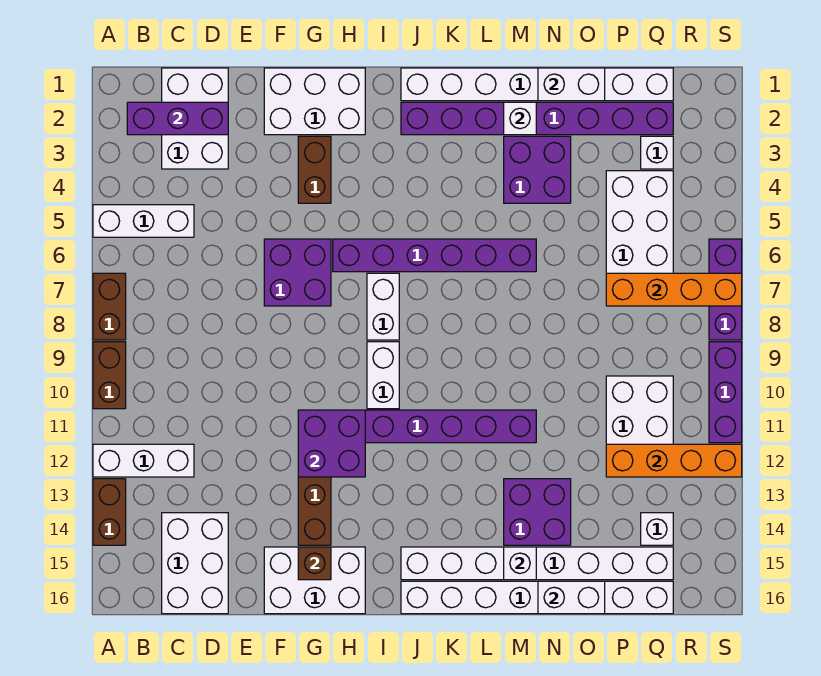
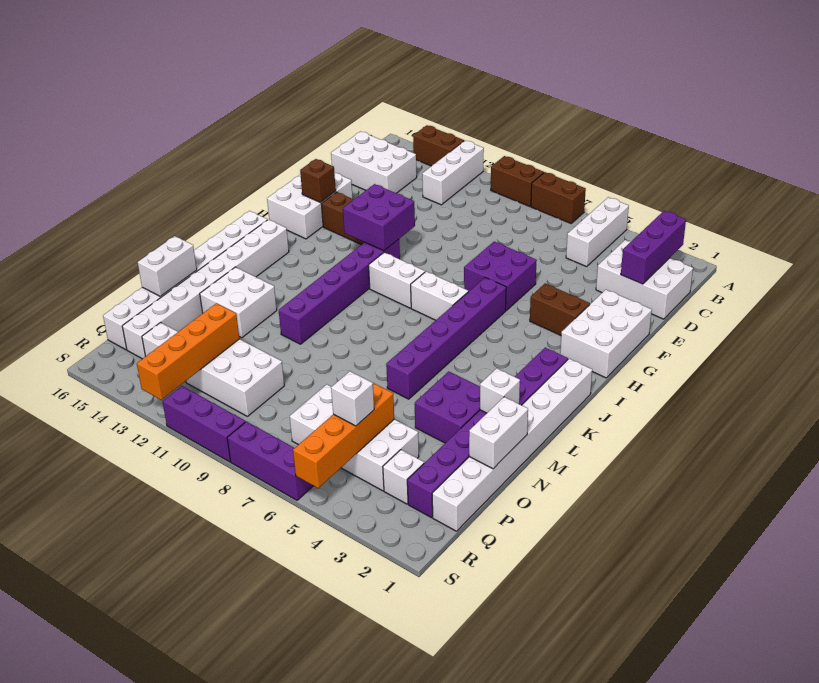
purple brick M13:N14 level 1 -> white brick M13:N14 level 1
white brick M15 level 2 -> white brick Q5 level 3
orange brick P7:S7 level 2 -> orange brick P5:S5 level 2

